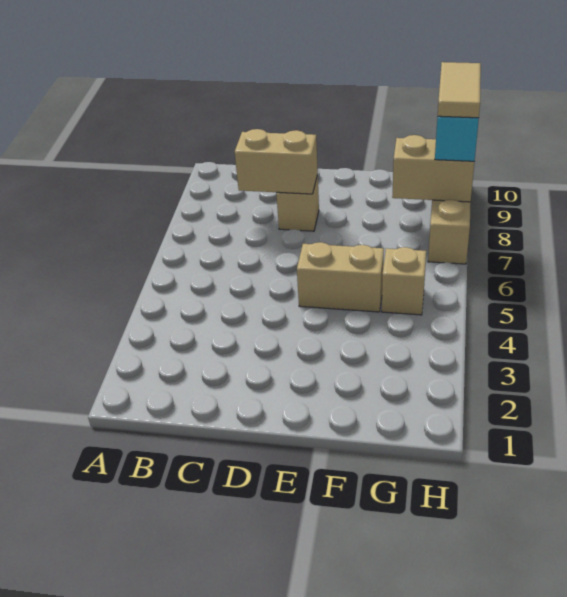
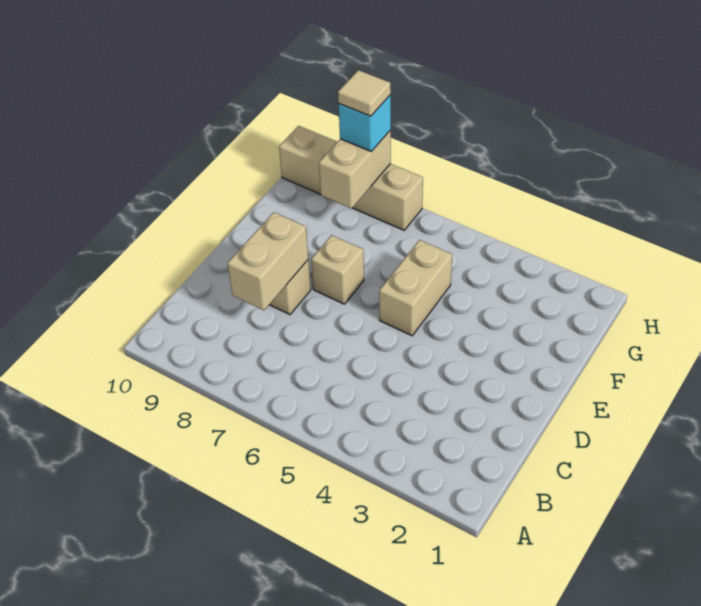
tan brick G5 level 1 -> tan brick E7 level 1
tan tile H8:H9 level 4 -> tan tile H8 level 4

